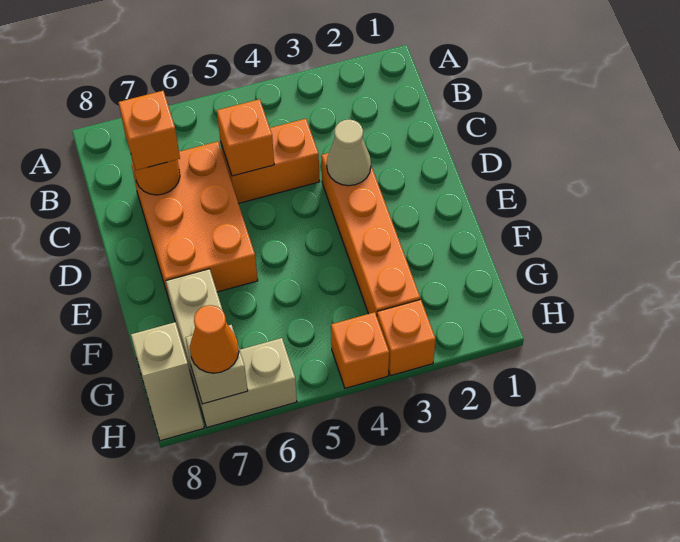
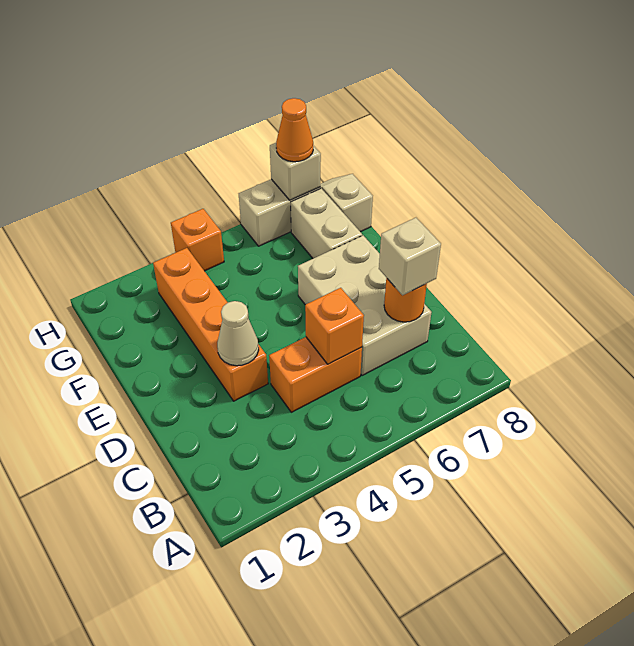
orange brick C6:E7 level 1 -> tan brick C6:E7 level 1
orange brick C7 level 3 -> tan brick C7 level 3
orange brick H3 level 1 -> none

